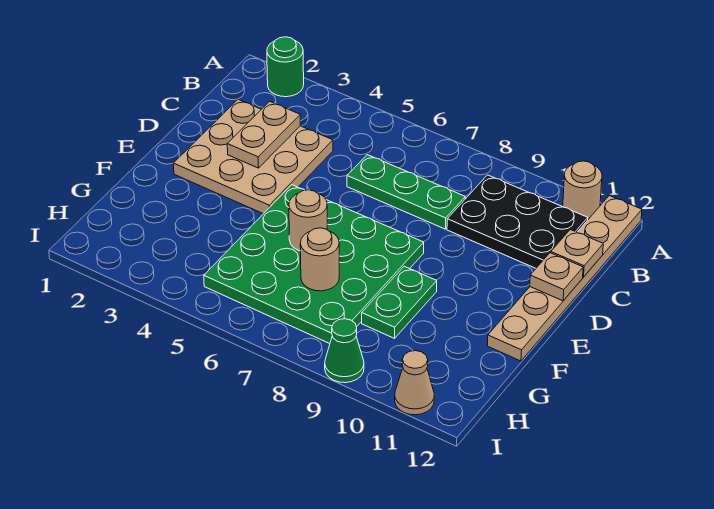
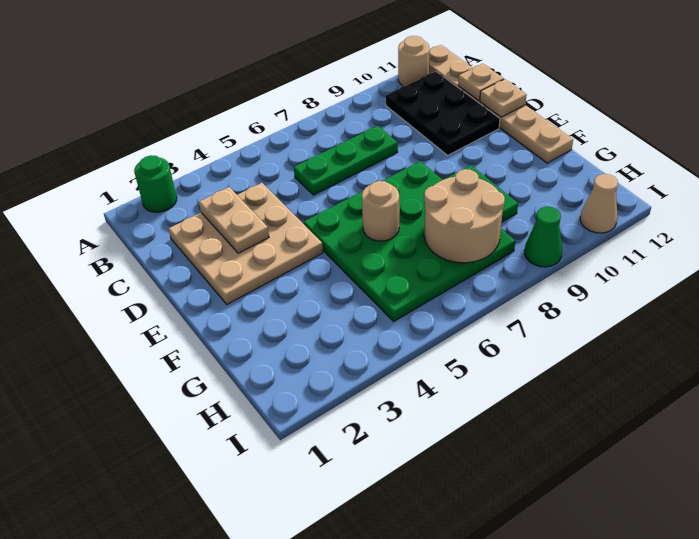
black plate B9:C11 level 1 -> black plate B10:D11 level 1
tan round brick G7 level 2 -> tan round brick G7:H8 level 2

